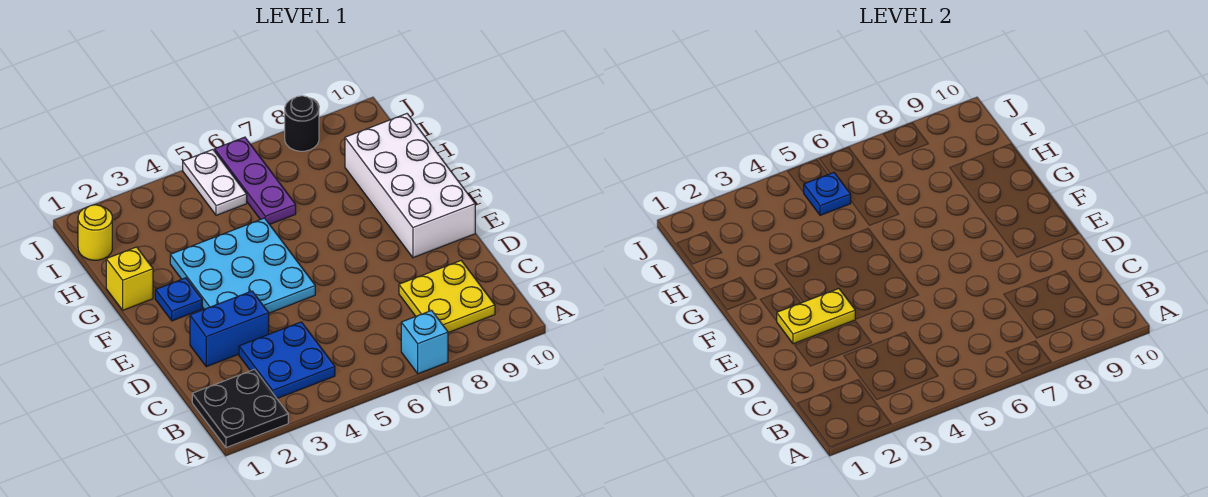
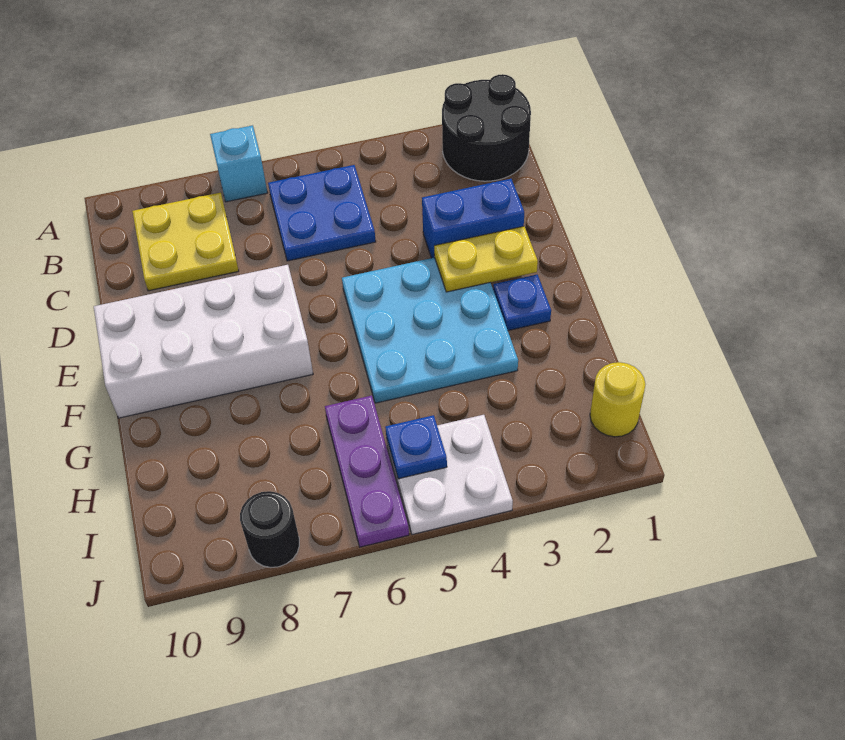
black plate A1:B2 level 1 -> black round brick A1:B2 level 1
blue plate B3:C4 level 1 -> blue plate B5:C6 level 1
white brick E9:H10 level 1 -> white brick E7:F10 level 1
yellow brick G1 level 1 -> none
white plate I5:J5 level 1 -> white plate I4:J5 level 1

